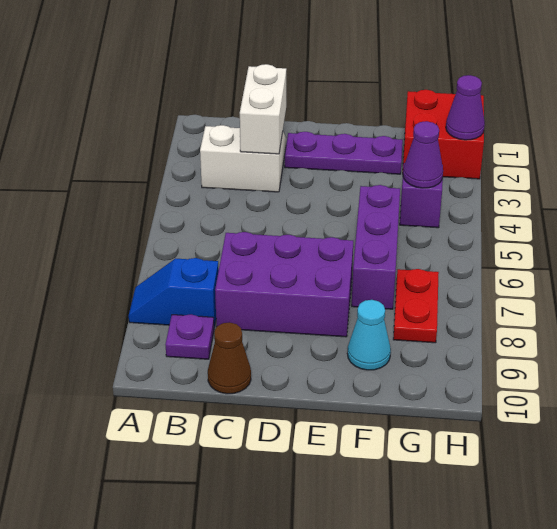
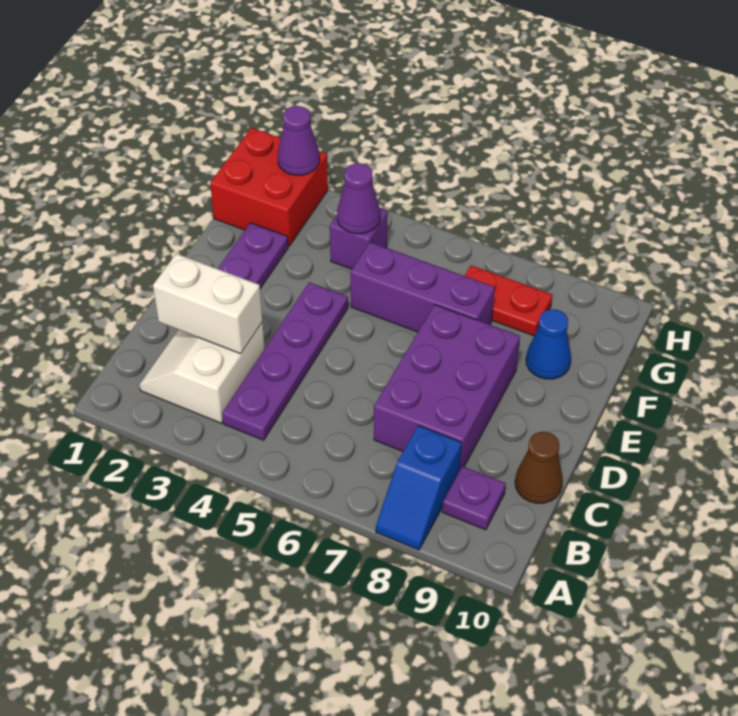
none -> purple plate B4:E4 level 1
cyan cone F9 level 1 -> blue cone F9 level 1

